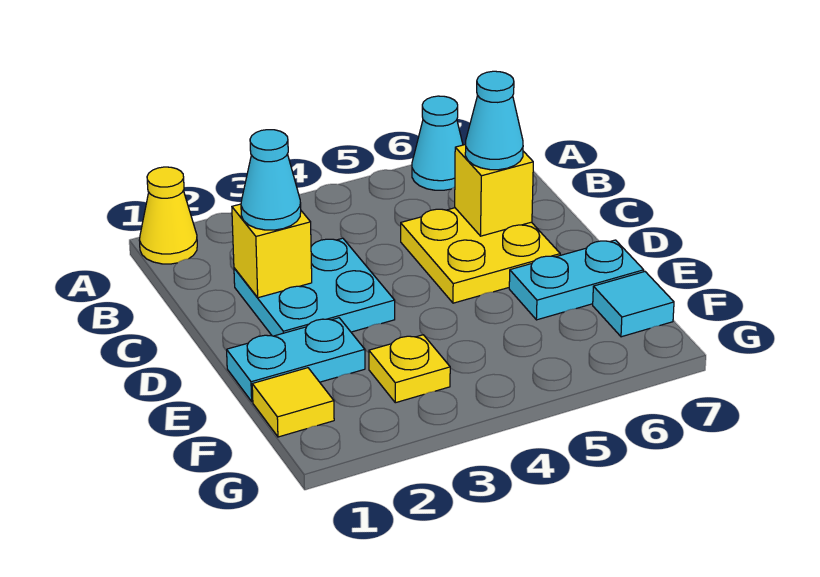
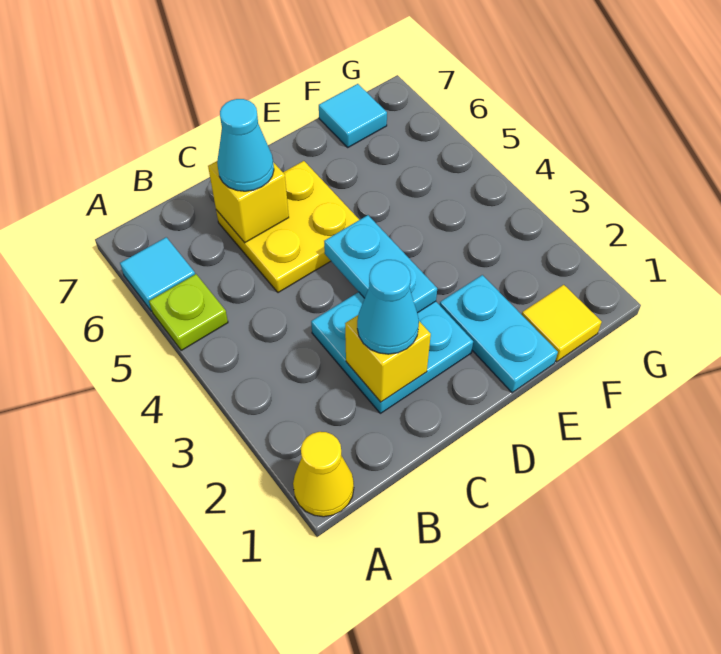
none -> lime plate A5 level 1
cyan cone A6 level 1 -> cyan tile A6 level 1
cyan plate E6:E7 level 1 -> cyan plate D3:D4 level 2
yellow plate F3 level 1 -> none

